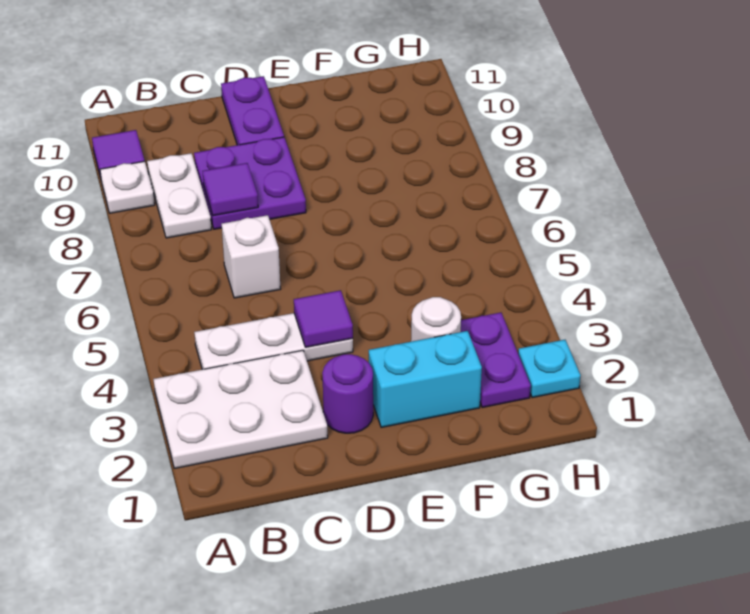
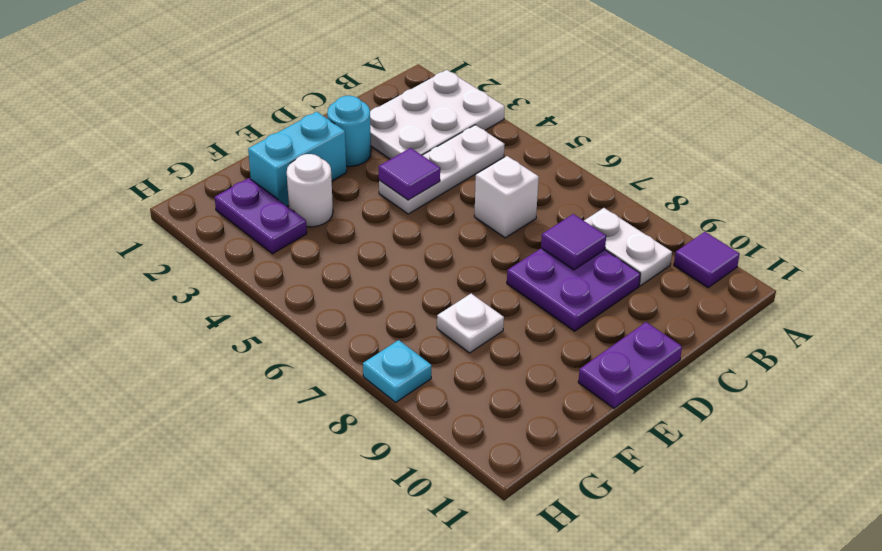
white plate A9 level 1 -> white plate F8 level 1
purple round brick D2 level 1 -> cyan round brick D2 level 1
purple plate D10:D11 level 1 -> purple plate D11:E11 level 1
cyan plate H2 level 1 -> cyan plate H8 level 1

